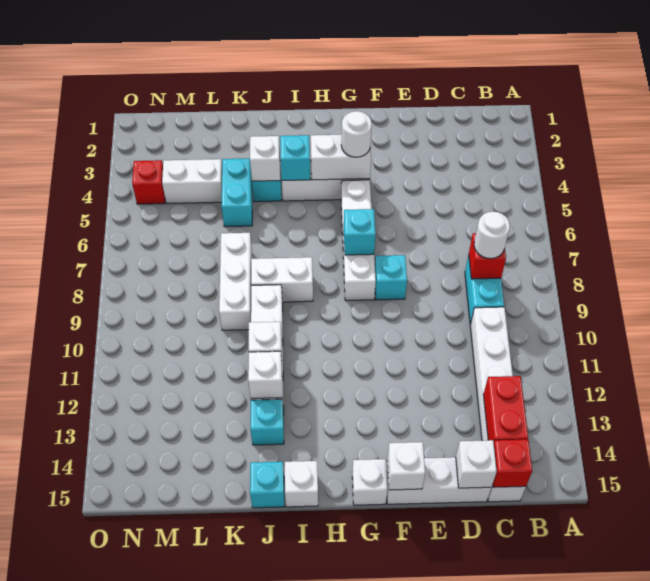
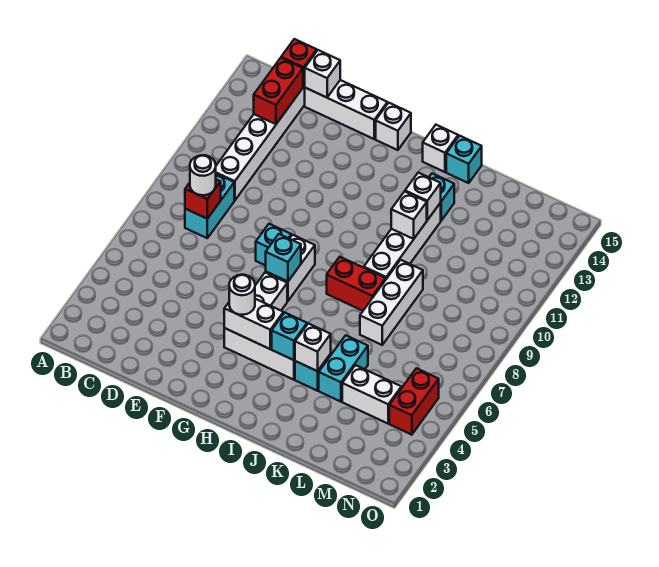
white brick F15 level 2 -> none
white brick I8:J8 level 1 -> red brick I8:J8 level 1
red brick N4 level 1 -> red brick N4:N5 level 1

